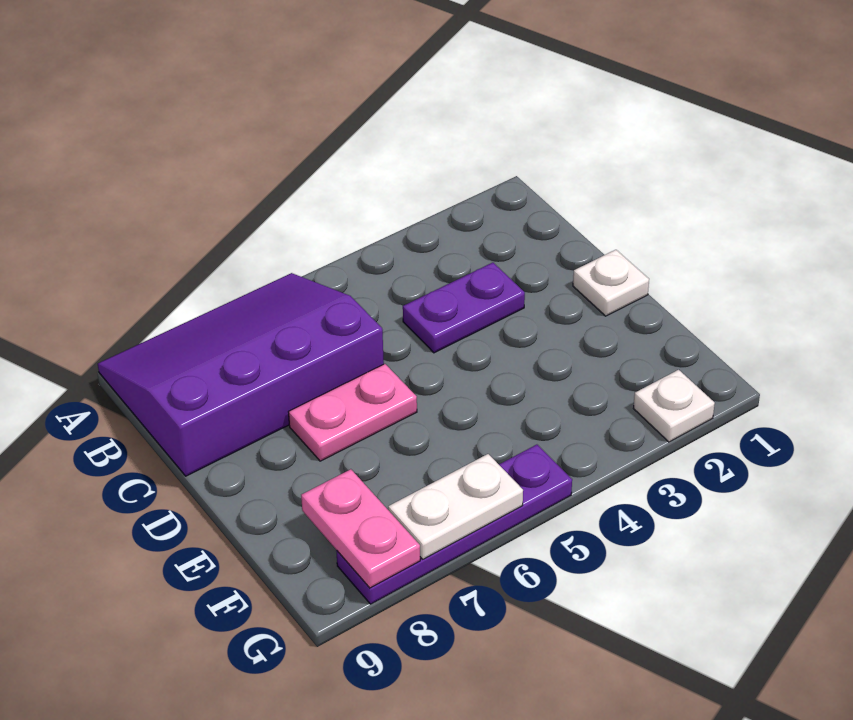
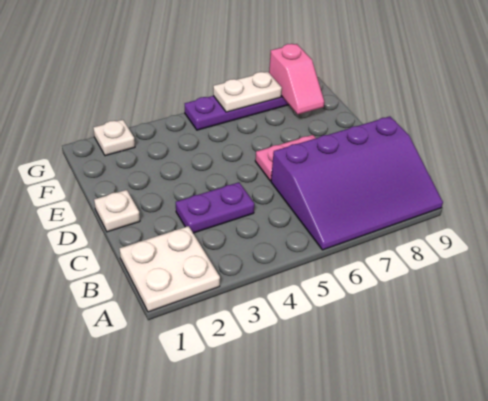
none -> white plate A1:B2 level 1
pink plate F8:G8 level 2 -> pink slope F8:G8 level 2 top G

